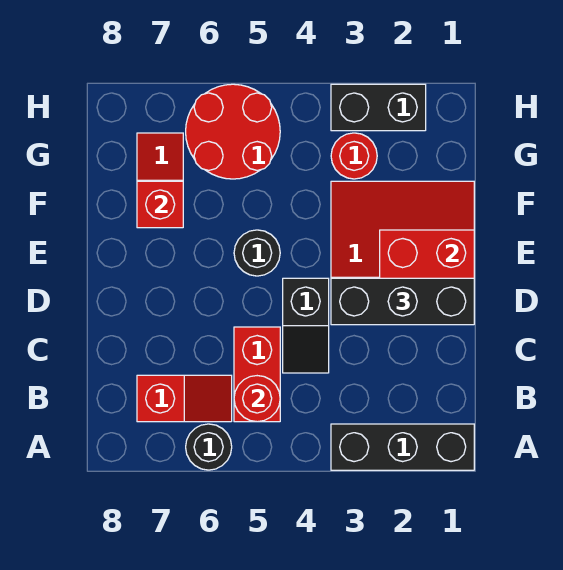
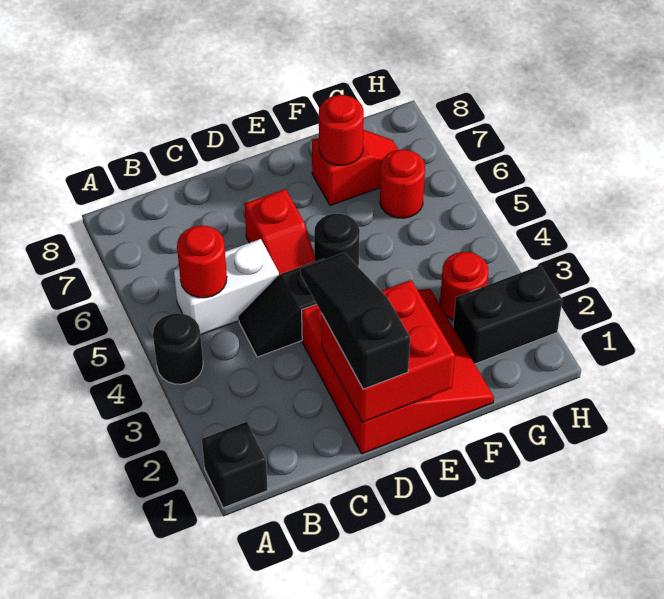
black brick A1:A3 level 1 -> black brick A1 level 1
black round brick A6 level 1 -> black round brick A4 level 1
red brick B5:C5 level 1 -> white brick B5:C5 level 1
red slope B6:B7 level 1 top 7 -> red slope D5:D6 level 1 top 6
black brick D1:D3 level 3 -> black slope D1:D3 level 3 top 1
red brick F7 level 2 -> red round brick F7 level 2
red round brick G5:H6 level 1 -> red round brick G6 level 1
black brick H2:H3 level 1 -> black brick G2:H2 level 1

